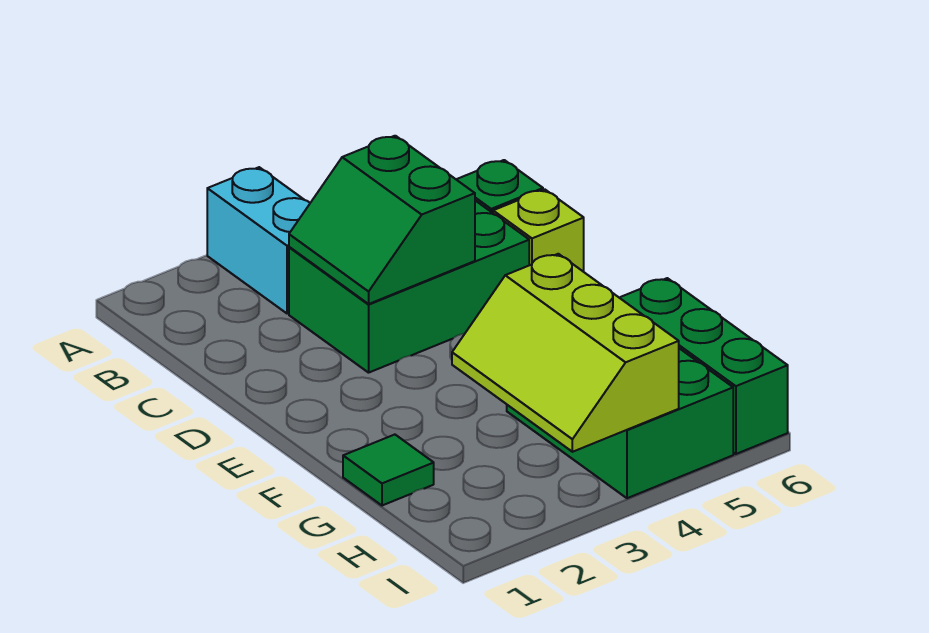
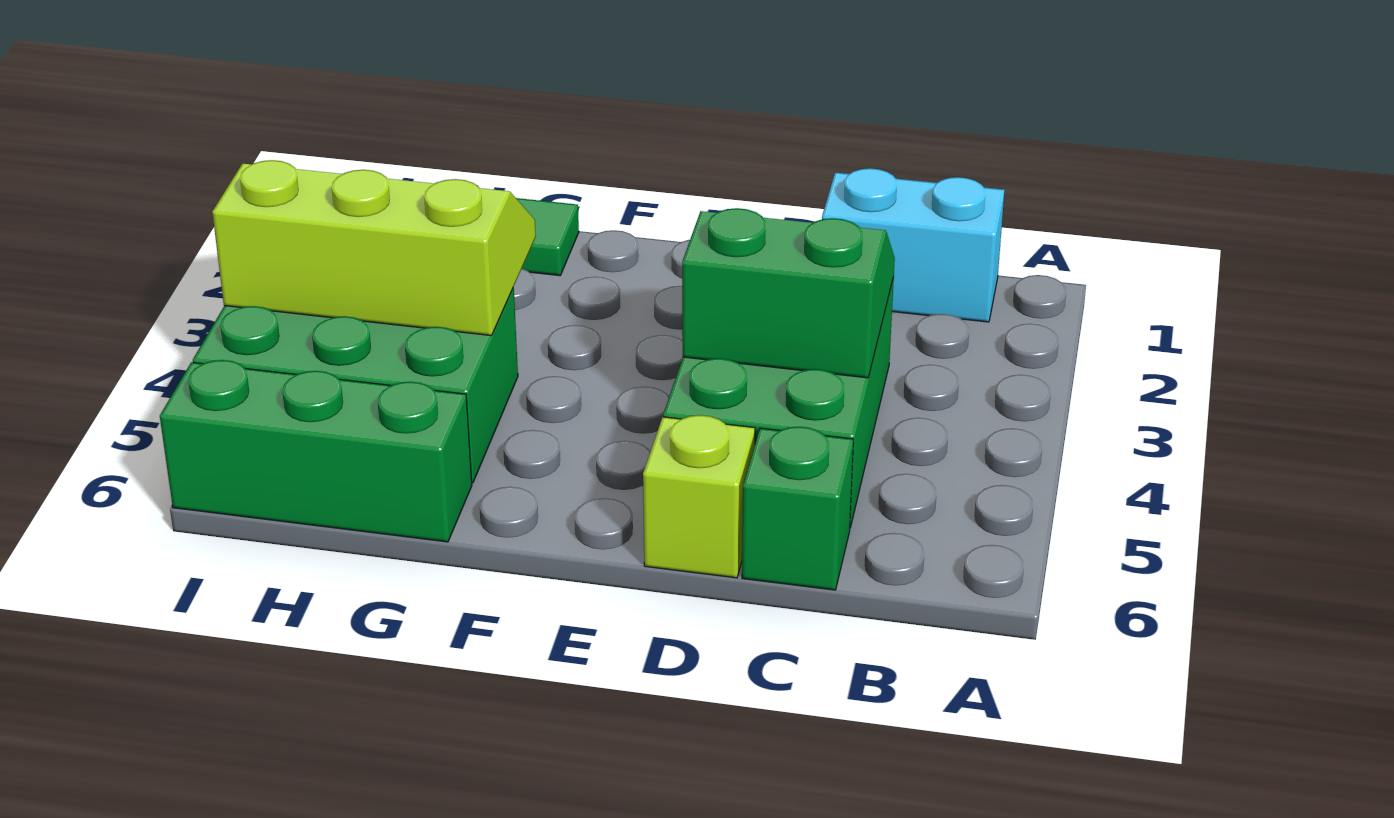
cyan brick A3:B3 level 1 -> cyan brick B1:C1 level 1

